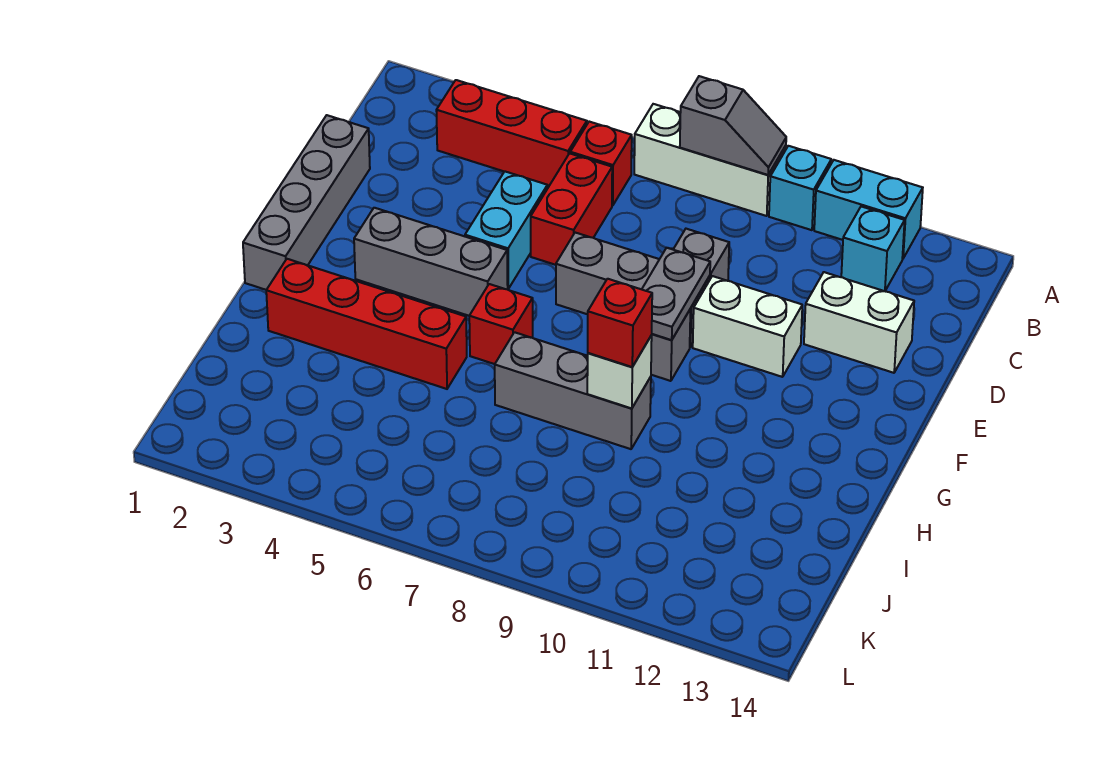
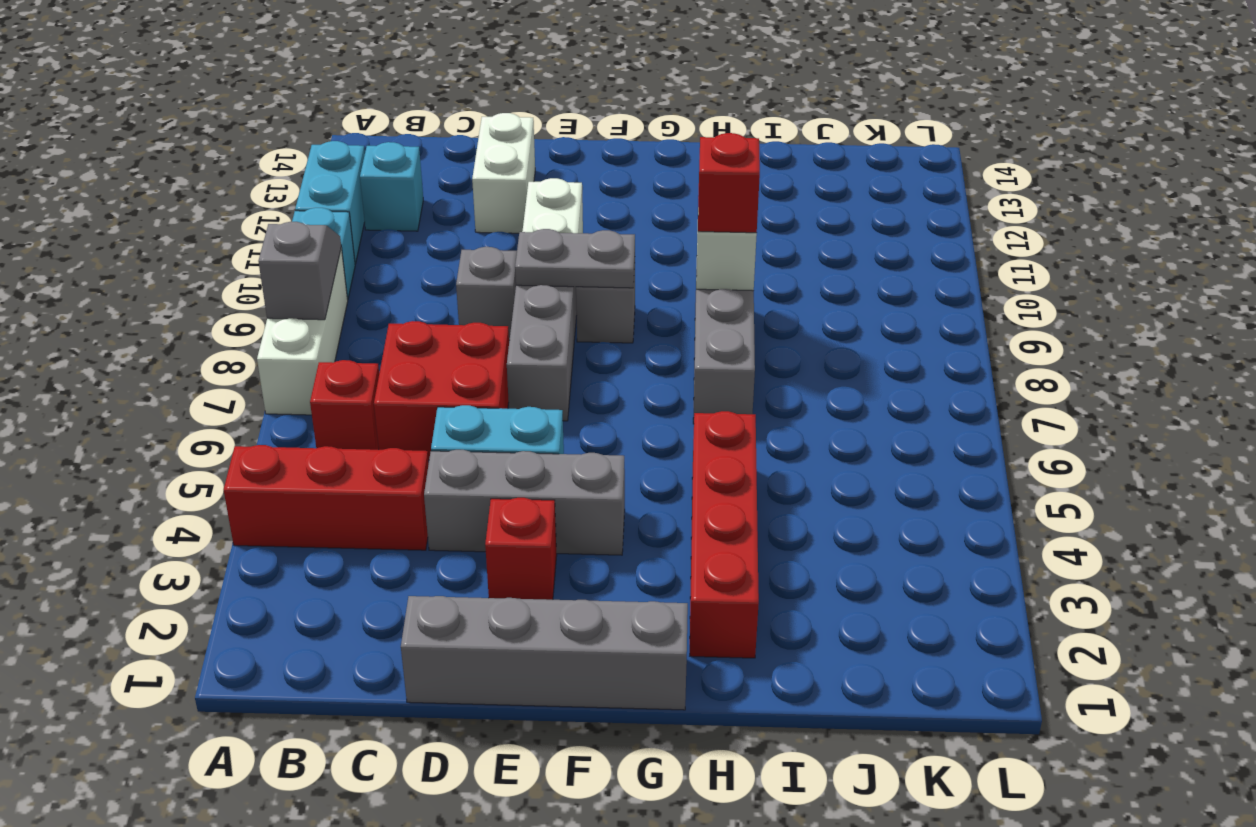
red brick B3:B5 level 1 -> red brick A4:C4 level 1
red brick C6:D6 level 1 -> red brick C6:D7 level 1
grey brick F3:F5 level 1 -> grey brick D4:F4 level 1
red brick G6 level 1 -> red brick E3 level 1

